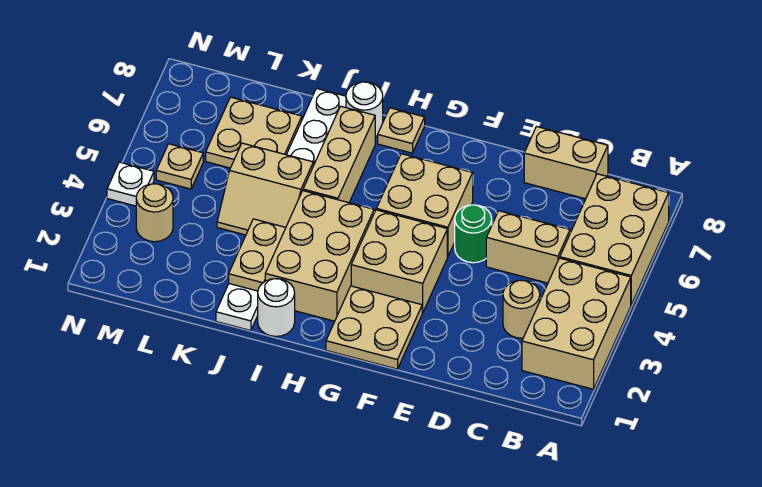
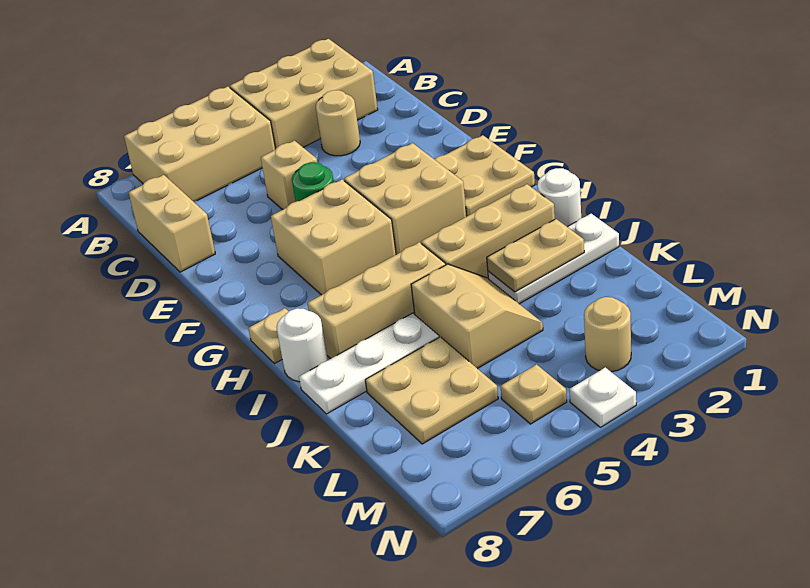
tan brick C5:D5 level 1 -> tan brick D5 level 1
tan brick H2:I4 level 1 -> tan brick I2:I4 level 1

